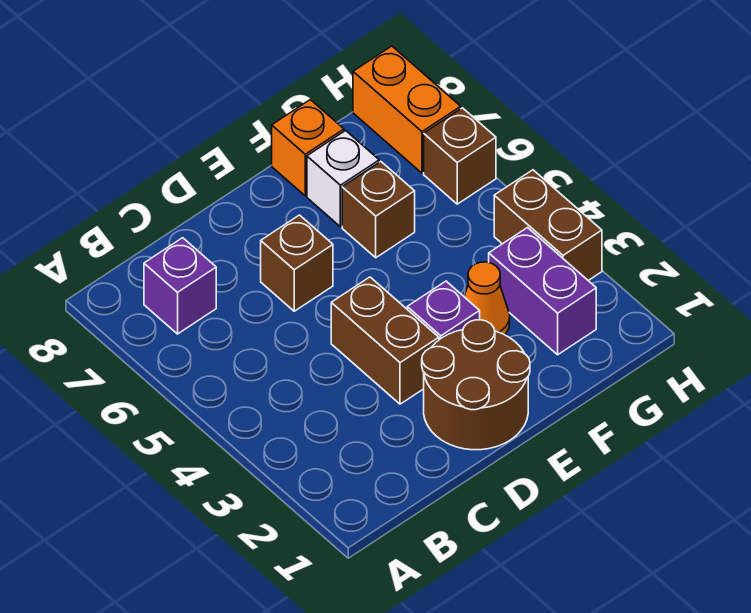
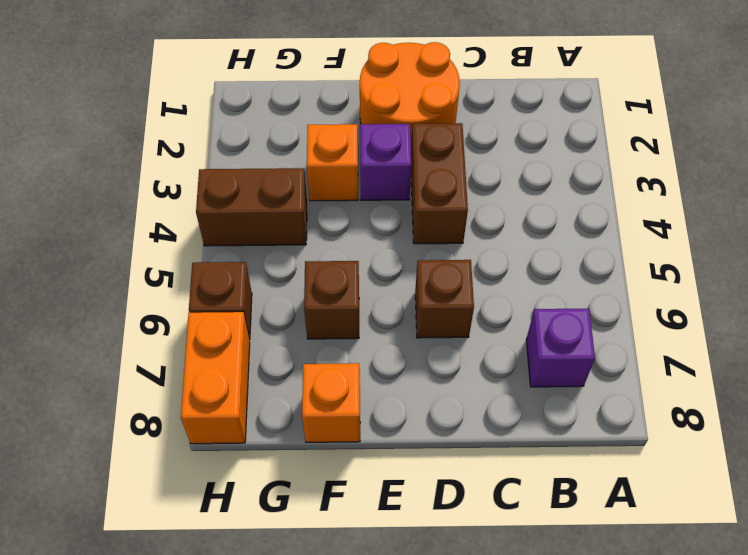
brown round brick D1:E2 level 1 -> orange round brick D1:E2 level 1
orange cone F3 level 1 -> orange brick F3 level 1
white brick F7 level 1 -> none
purple brick G2:G3 level 1 -> none
brown brick H3:H4 level 1 -> brown brick G4:H4 level 1

